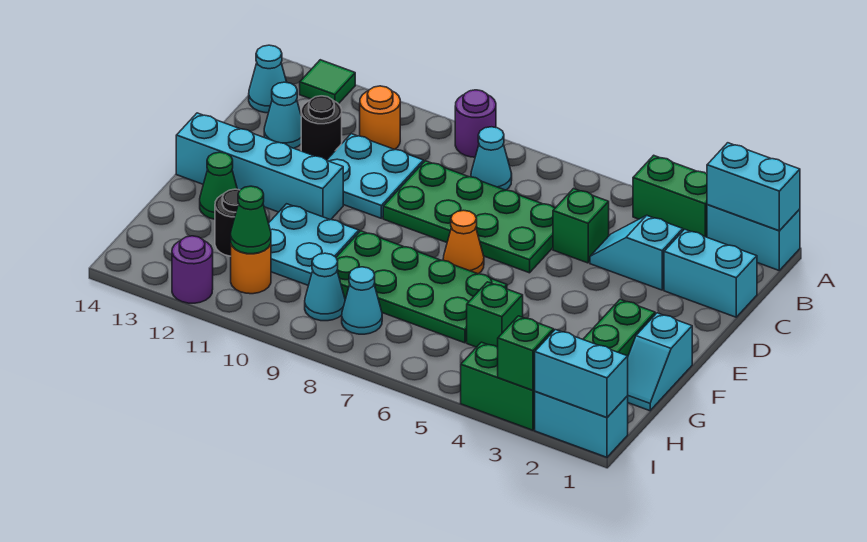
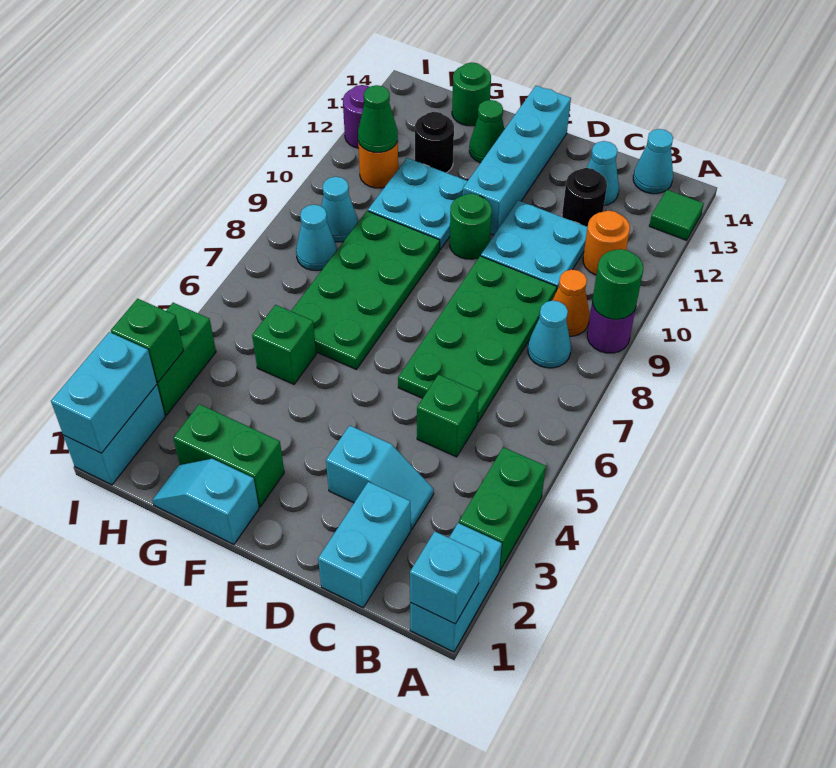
cyan brick A1:A2 level 2 -> cyan brick A1 level 2
none -> green round brick A9 level 2
cyan slope C3:C4 level 1 top 3 -> cyan slope C3:D3 level 1 top D
orange cone E7 level 1 -> orange cone B9 level 1
none -> green round brick E10 level 1
none -> green round brick G14 level 1

